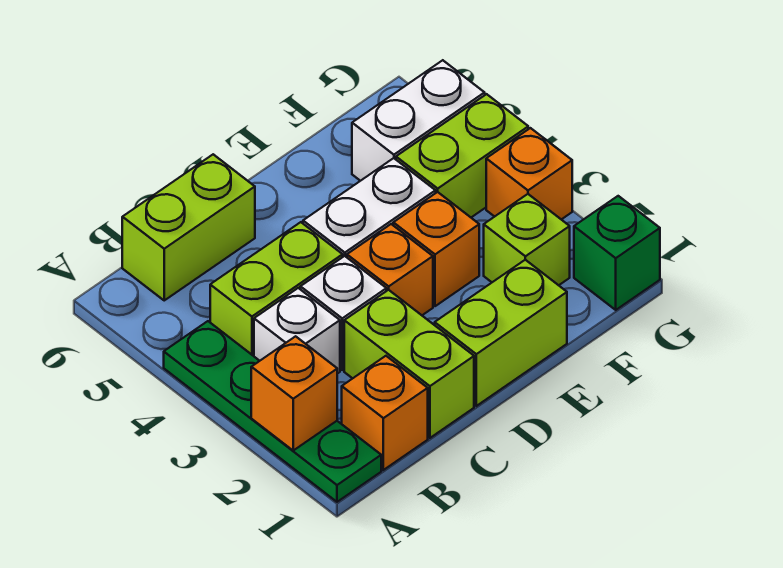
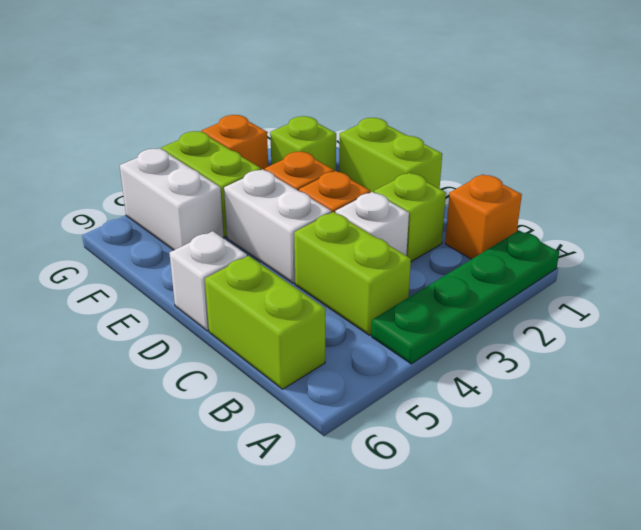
orange brick A2 level 2 -> none
white brick B3 level 1 -> white brick D6 level 1
lime brick C1:C2 level 1 -> lime brick C2 level 1
green brick G1 level 1 -> none

